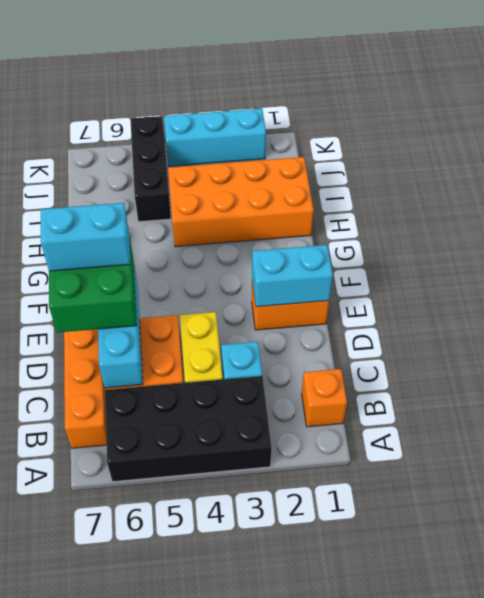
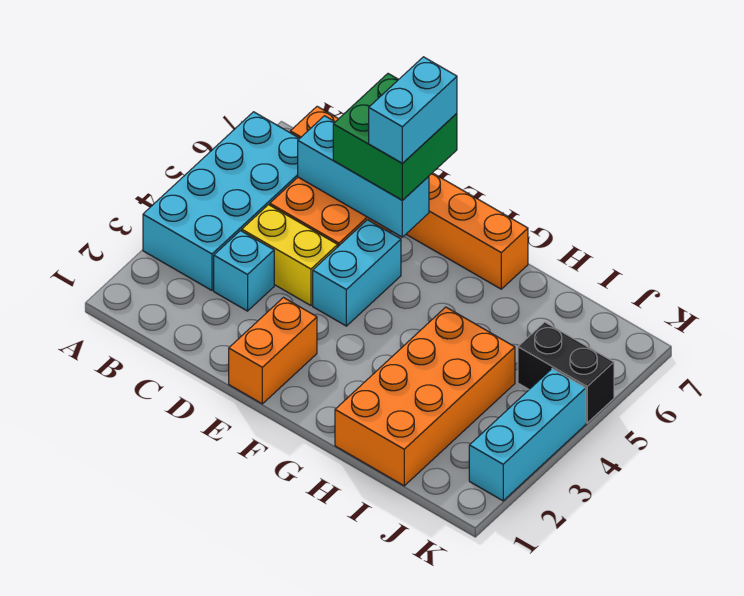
black brick A3:B6 level 1 -> cyan brick A3:B6 level 1
orange brick B1 level 1 -> none
cyan brick E1:E2 level 2 -> cyan brick E4:E5 level 1
black brick I5:K5 level 1 -> black brick J5:K5 level 1

